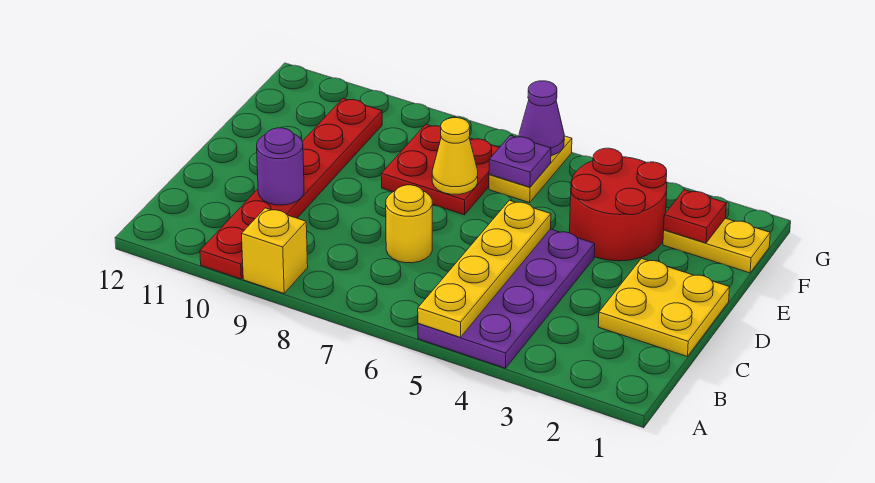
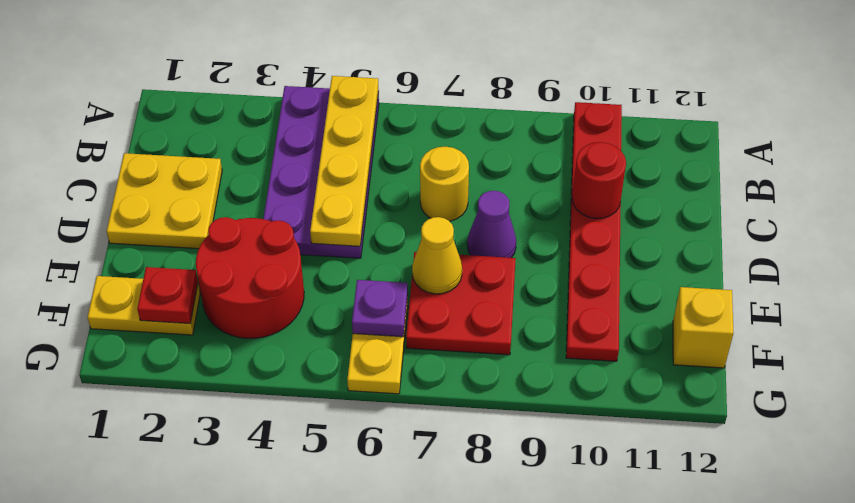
yellow brick A9 level 1 -> yellow brick F12 level 1
purple round brick C10 level 2 -> red round brick C10 level 2
purple cone G6 level 2 -> purple cone D8 level 1

